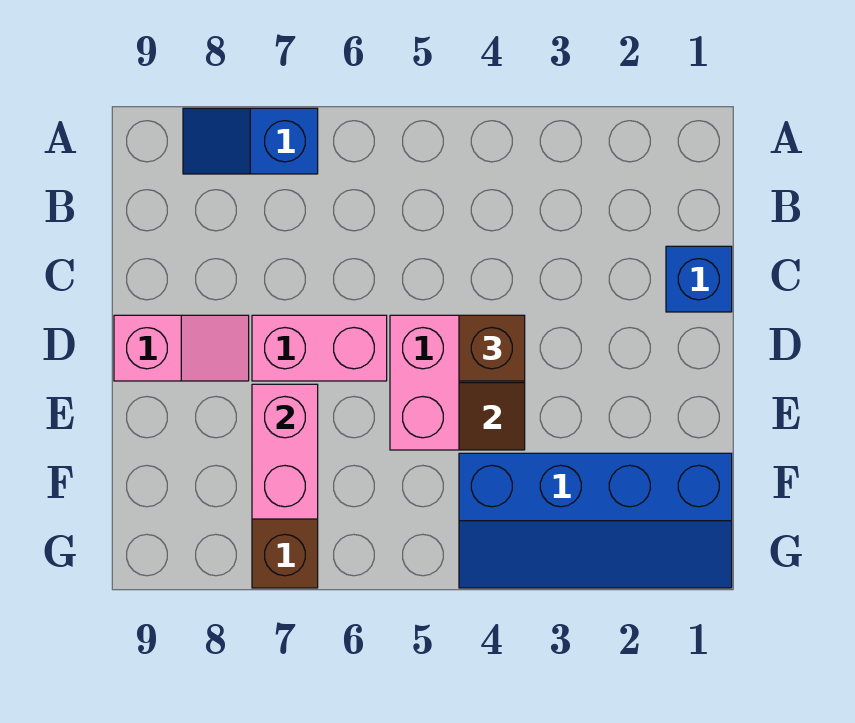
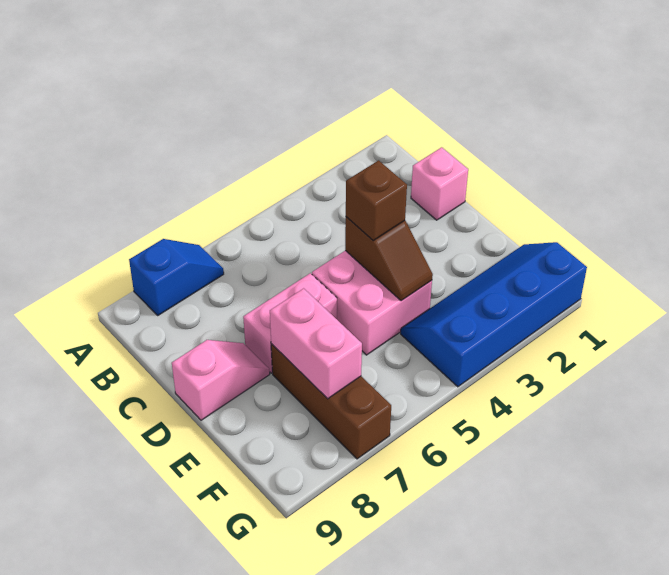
blue slope A7:A8 level 1 top 7 -> blue slope A7:A8 level 1 top 8
blue brick C1 level 1 -> pink brick C1 level 1
blue slope F1:G4 level 1 top F -> blue slope F1:G4 level 1 top G

